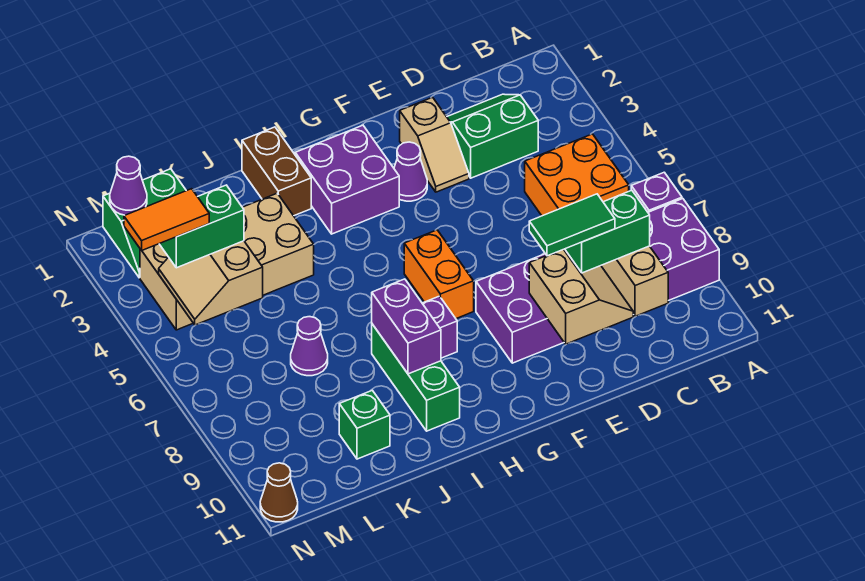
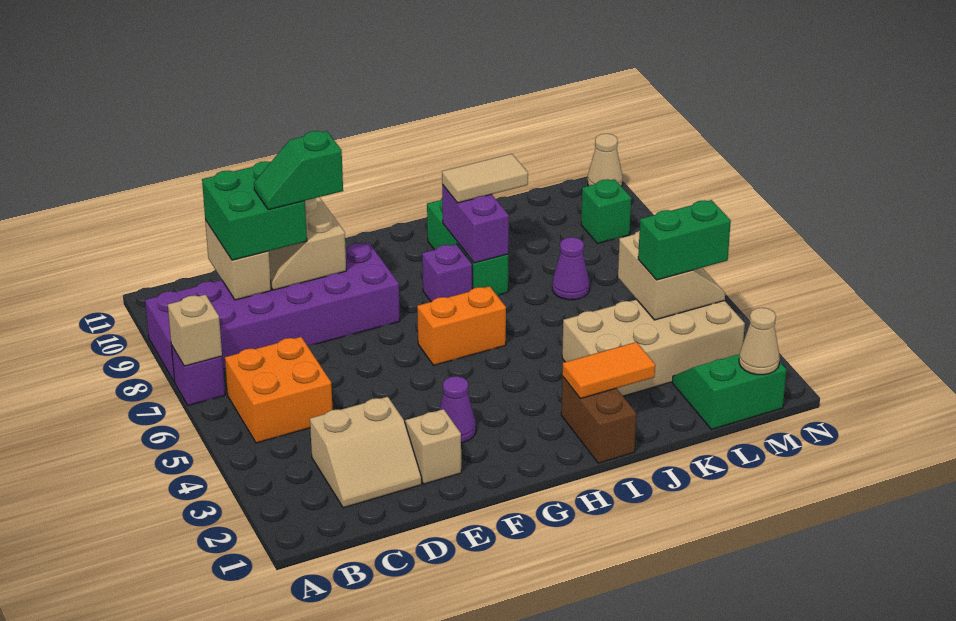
none -> tan brick A7 level 2
green slope C2:D3 level 1 top 3 -> tan slope C2:D3 level 1 top 3
green brick C9:D9 level 3 -> green brick C9:D10 level 3
green tile D9:E9 level 4 -> green slope D9:E9 level 4 top E
purple brick G2:H3 level 1 -> none
orange brick G6:G7 level 1 -> orange brick G6:H6 level 1
none -> tan tile I9:J9 level 3
green brick K10 level 1 -> green brick M9 level 1
purple cone M1 level 2 -> tan cone M1 level 2
orange tile M4:N4 level 4 -> orange tile I2:J2 level 2
brown cone N11 level 1 -> tan cone N11 level 1

